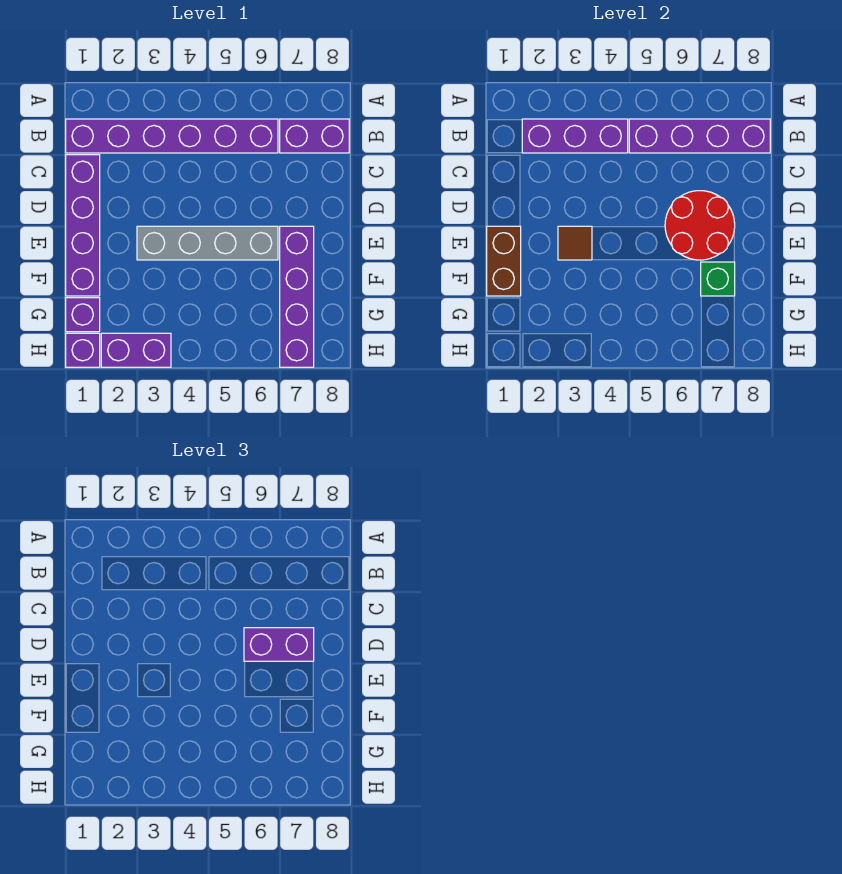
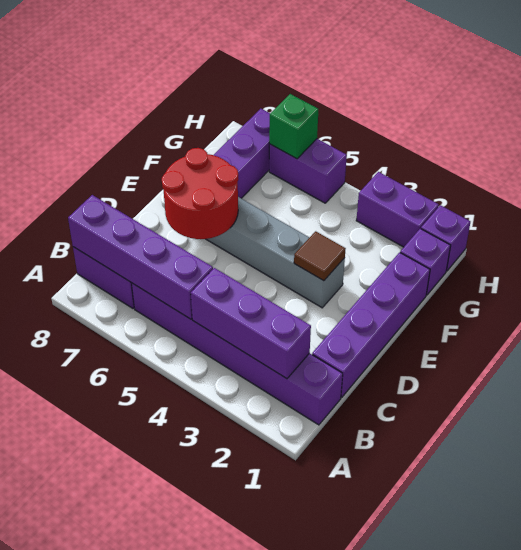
purple brick D6:D7 level 3 -> purple brick H5:H6 level 1
brown brick E1:F1 level 2 -> none
green brick F7 level 2 -> green brick H6 level 2

